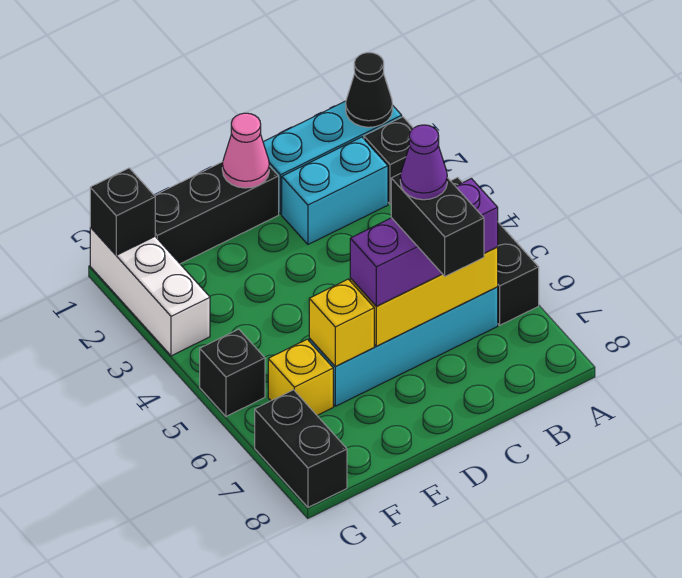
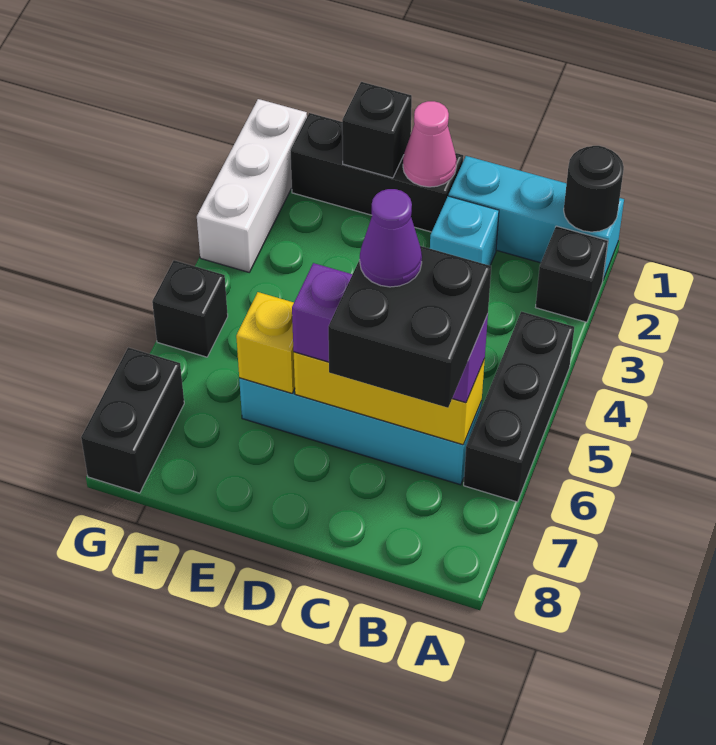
black cone A1 level 2 -> black round brick A1 level 2
cyan brick B2:C2 level 1 -> cyan brick C2 level 1
black brick C6:C7 level 4 -> black brick B6:C7 level 4
yellow brick F6 level 1 -> none
black brick G1 level 2 -> black brick E1 level 2

